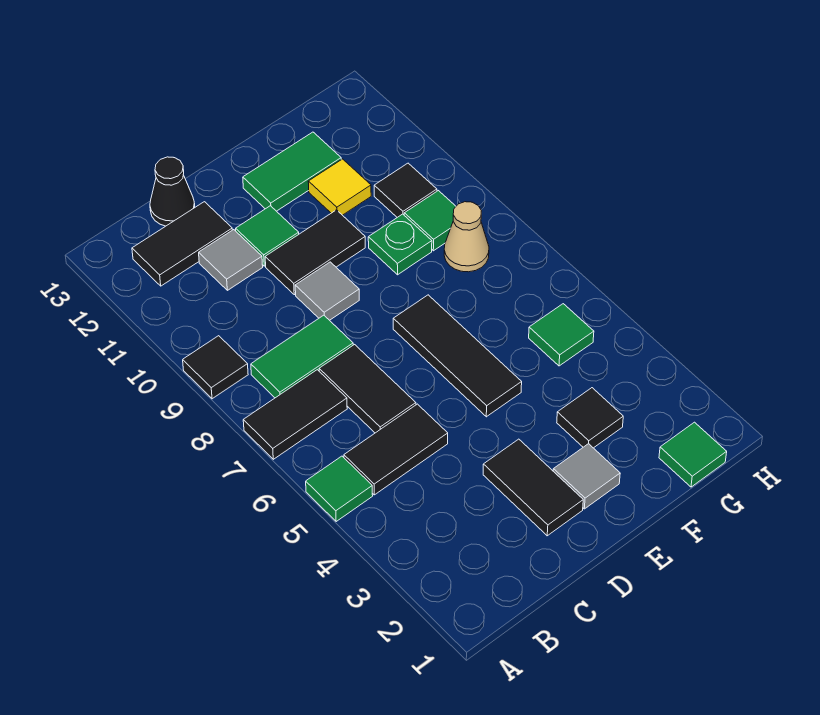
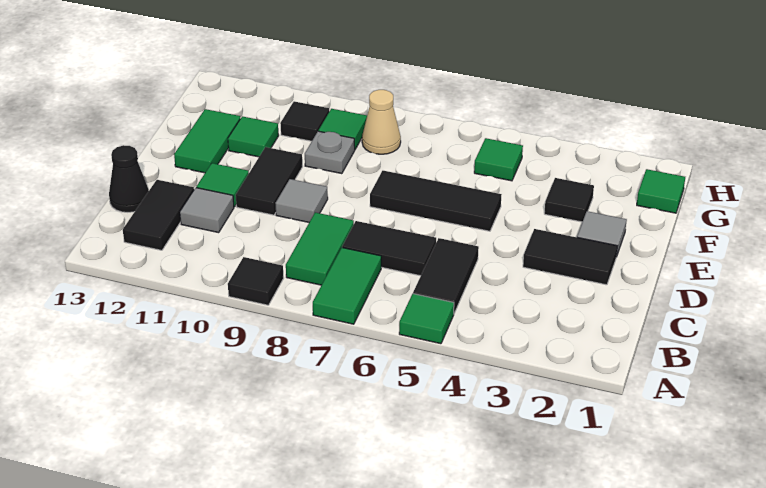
black tile A7:B7 level 1 -> green tile A7:B7 level 1
green plate F9 level 1 -> grey plate F9 level 1
yellow tile F11 level 1 -> green tile F11 level 1

